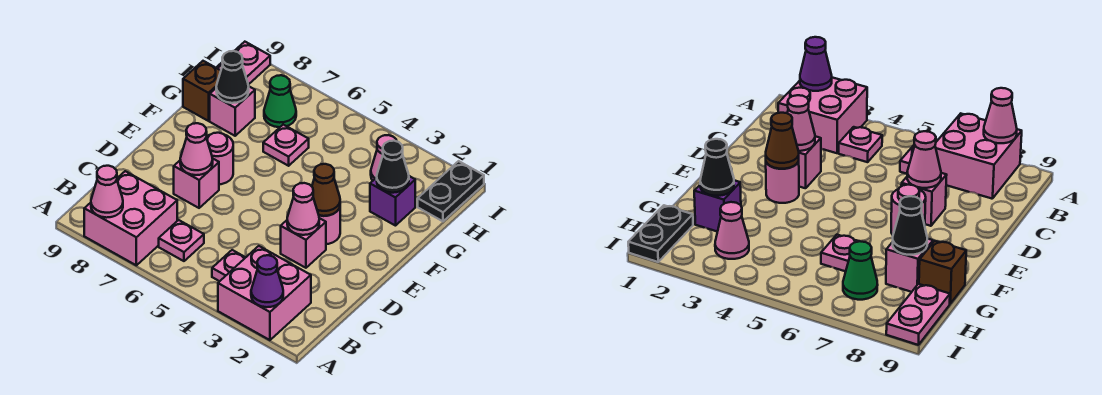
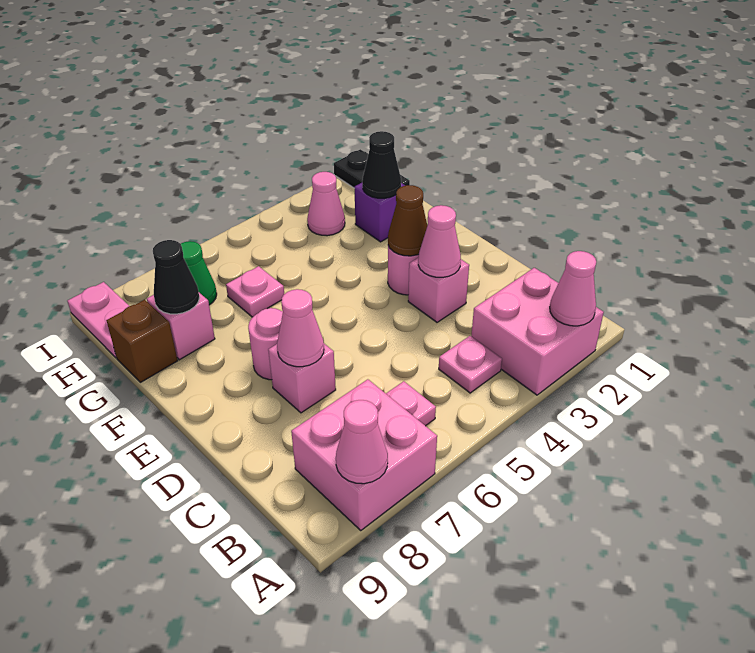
purple cone A2 level 2 -> pink cone A2 level 2

